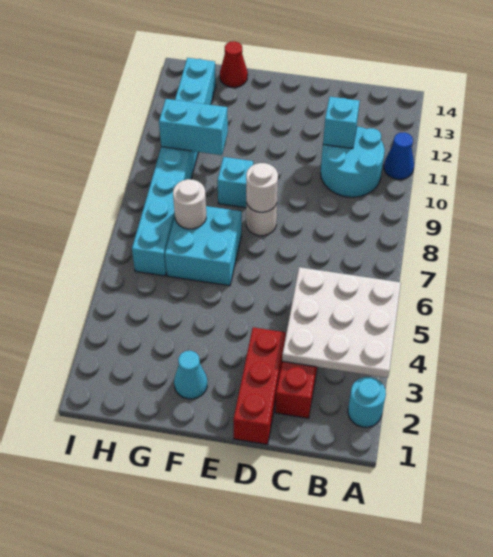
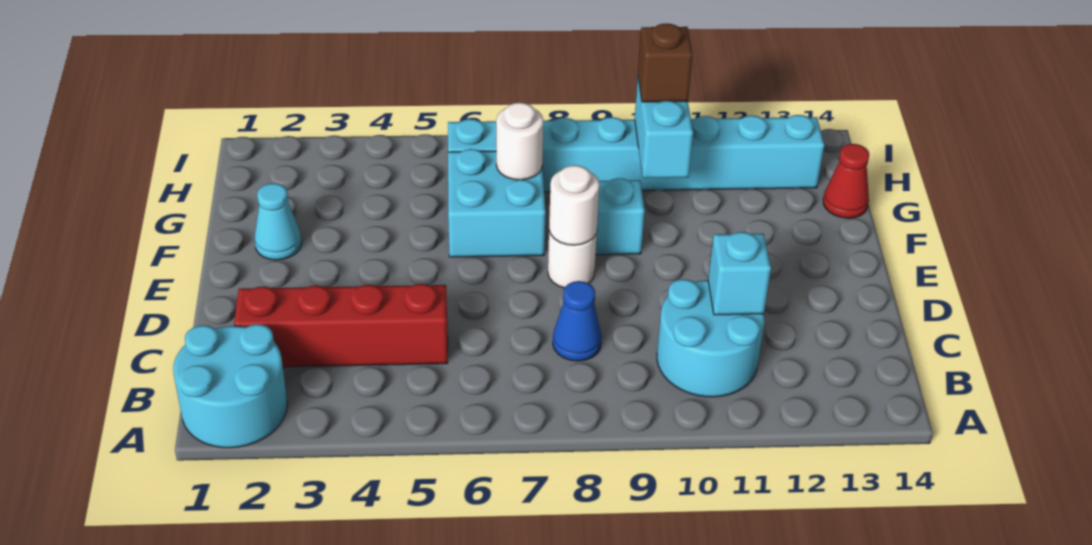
cyan round brick A2 level 1 -> cyan round brick A1:B2 level 1
white plate A3:C5 level 2 -> none
blue cone A11 level 1 -> blue cone C8 level 1
red brick D1:D3 level 1 -> none
none -> brown brick H10 level 3

